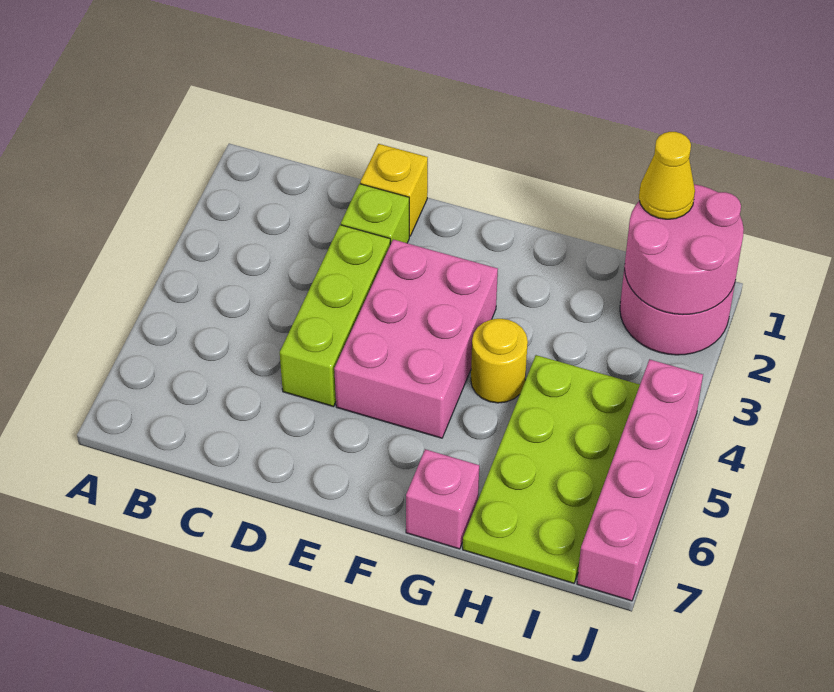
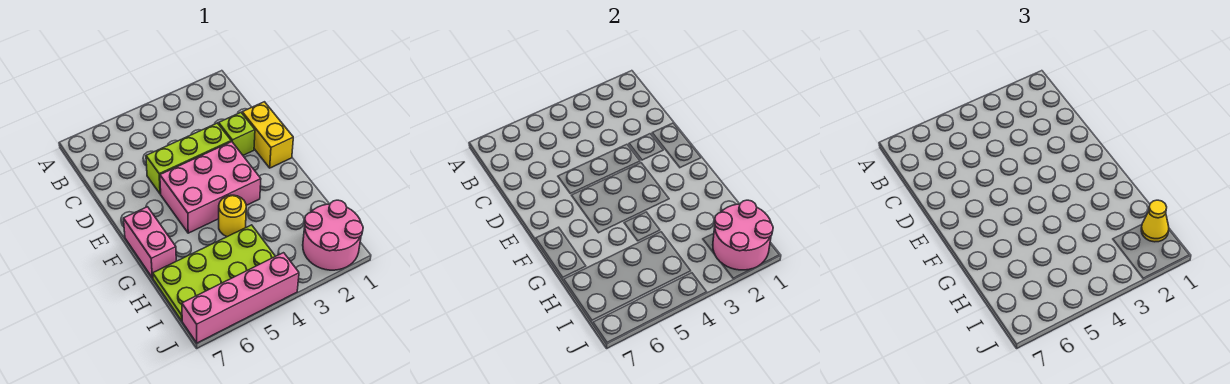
yellow brick D1 level 1 -> yellow brick D1:E1 level 1
pink brick G7 level 1 -> pink brick F7:G7 level 1

